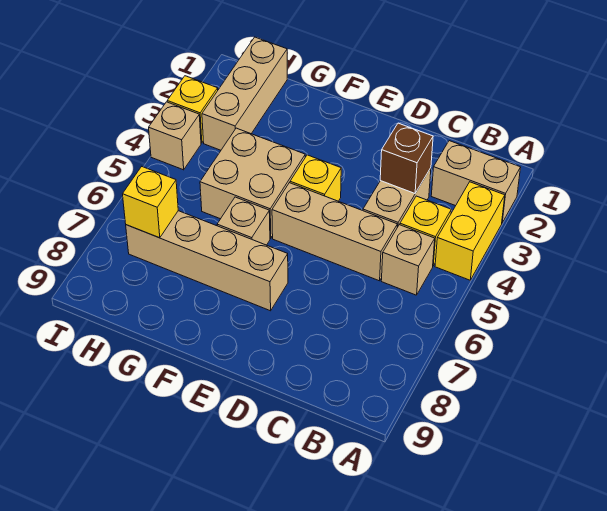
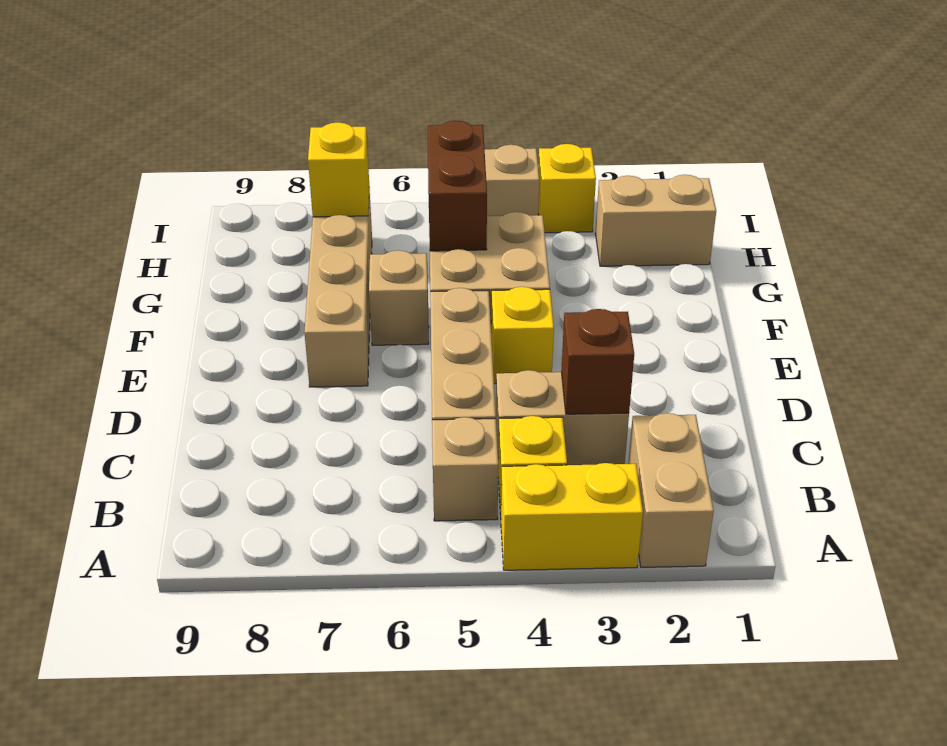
none -> brown brick G5:H5 level 2
tan brick H1:H3 level 1 -> tan brick H1:H2 level 1

